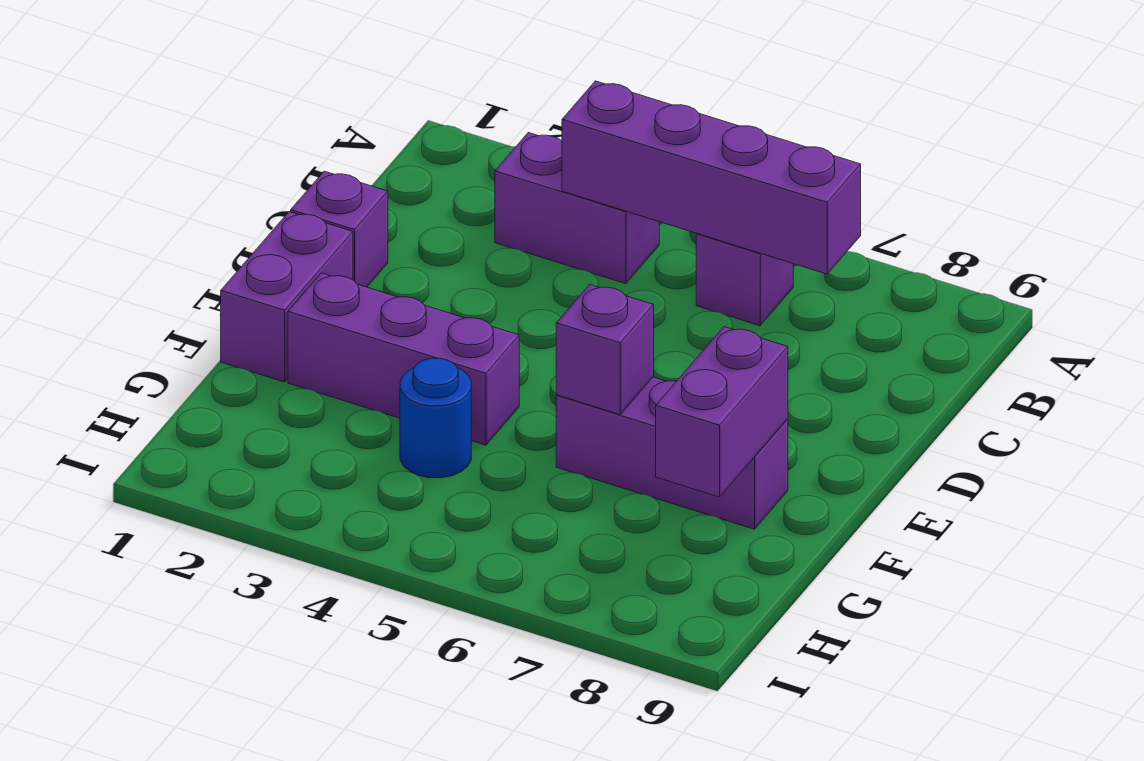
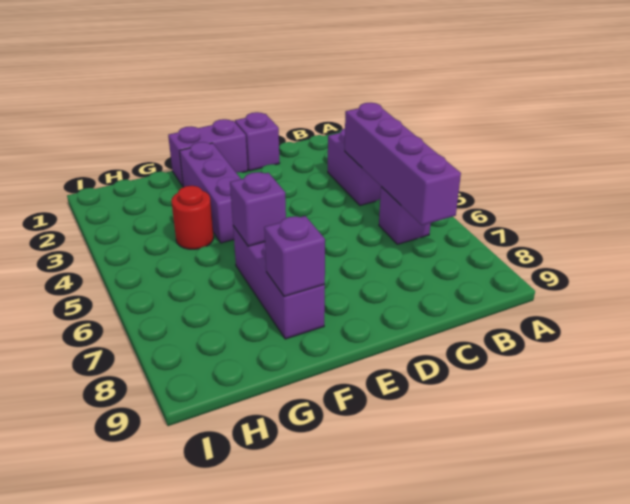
purple brick F8:G8 level 2 -> purple brick F8 level 2
blue round brick G4 level 1 -> red round brick G4 level 1

